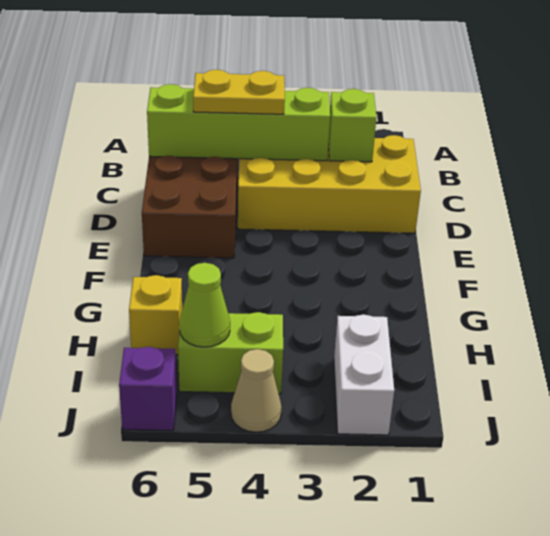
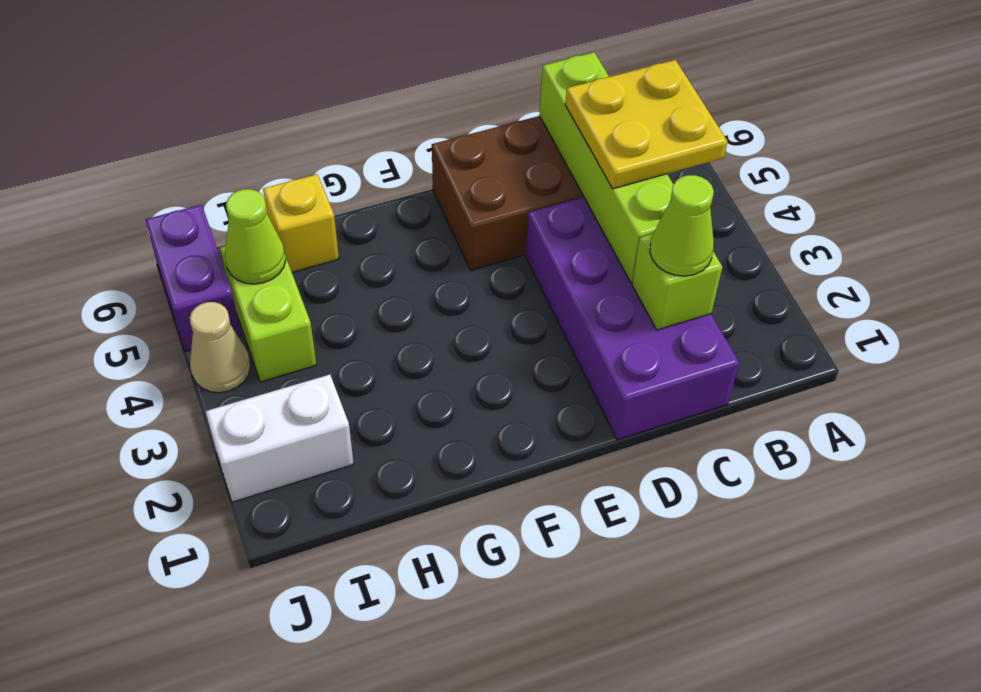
yellow brick C1:D4 level 1 -> purple brick C1:D4 level 1
none -> lime cone C2 level 3
yellow plate C4:C5 level 3 -> yellow plate B4:C5 level 3
purple brick J6 level 1 -> purple brick J5:J6 level 1

